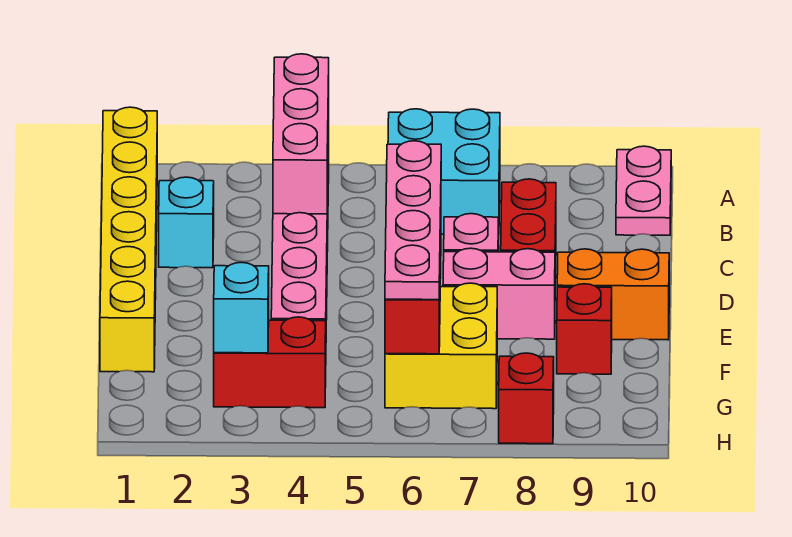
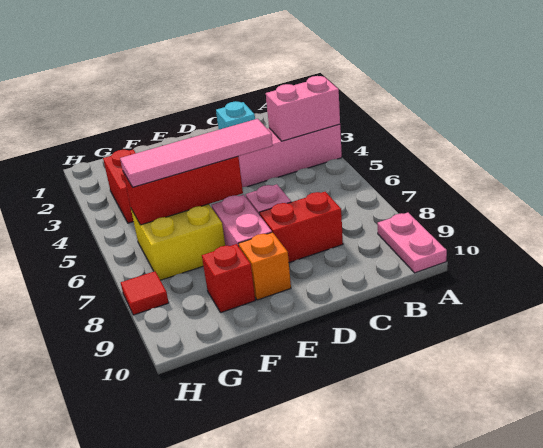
yellow brick A1:F1 level 1 -> none
pink brick A4:C4 level 2 -> pink brick A4:B4 level 2
cyan brick A6:B7 level 1 -> none
pink plate A10:B10 level 1 -> pink plate A9:A10 level 1
pink plate D6:G6 level 3 -> pink tile D6:G6 level 3
orange brick E9:E10 level 1 -> orange brick E9 level 1
cyan brick G3 level 2 -> none
red brick H8 level 1 -> red tile H8 level 1

